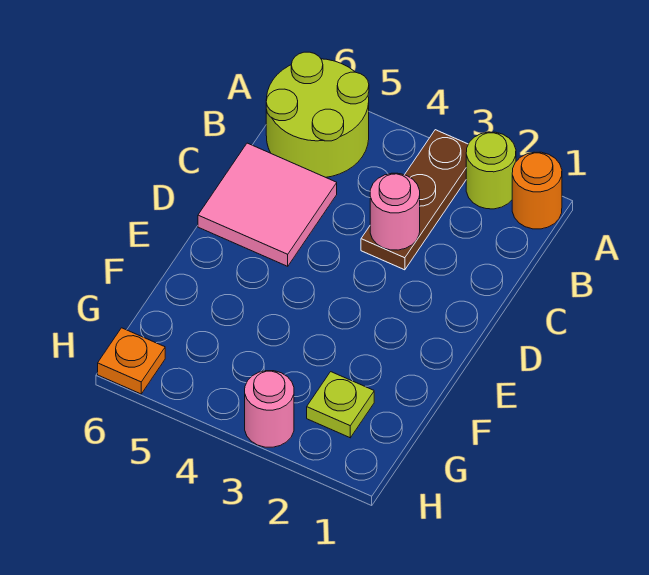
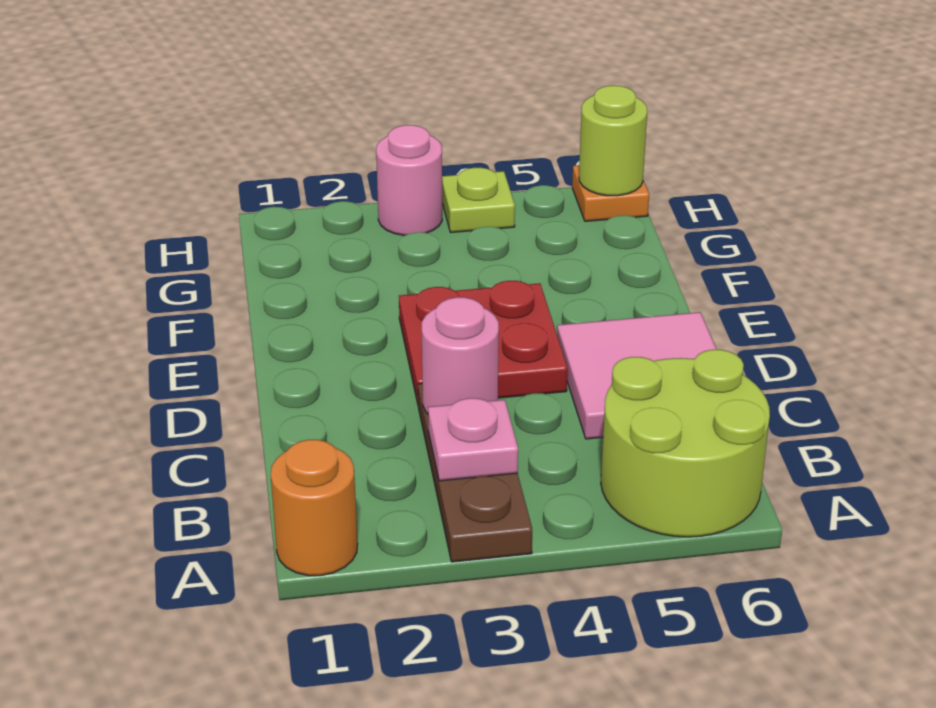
lime round brick A2 level 1 -> lime round brick H6 level 2
none -> pink plate B3 level 2
none -> red plate D3:E4 level 1
lime plate G2 level 1 -> lime plate H4 level 1

